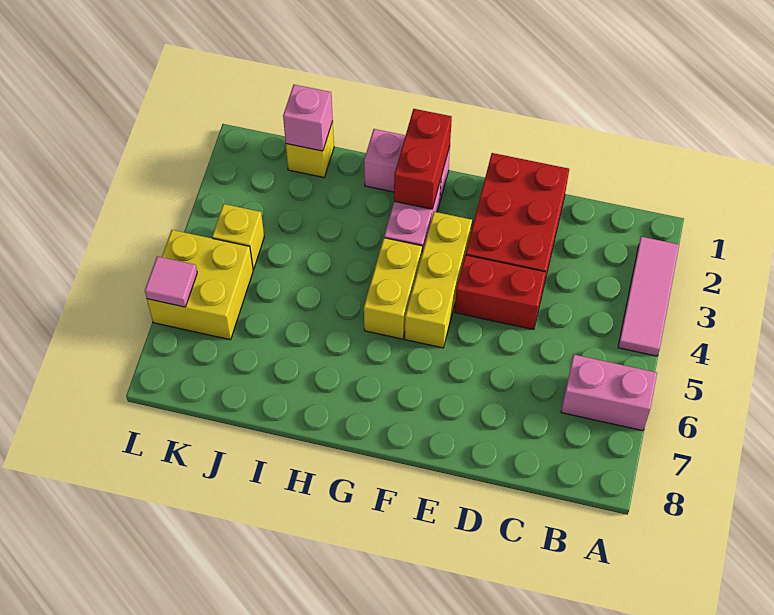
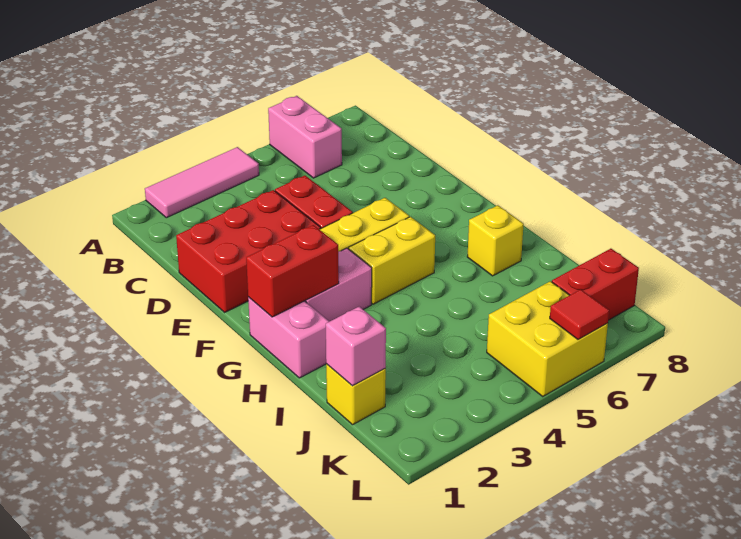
yellow brick K4 level 1 -> yellow brick H7 level 1
none -> red brick K7:K8 level 1
pink tile L6 level 2 -> red tile L6 level 2

